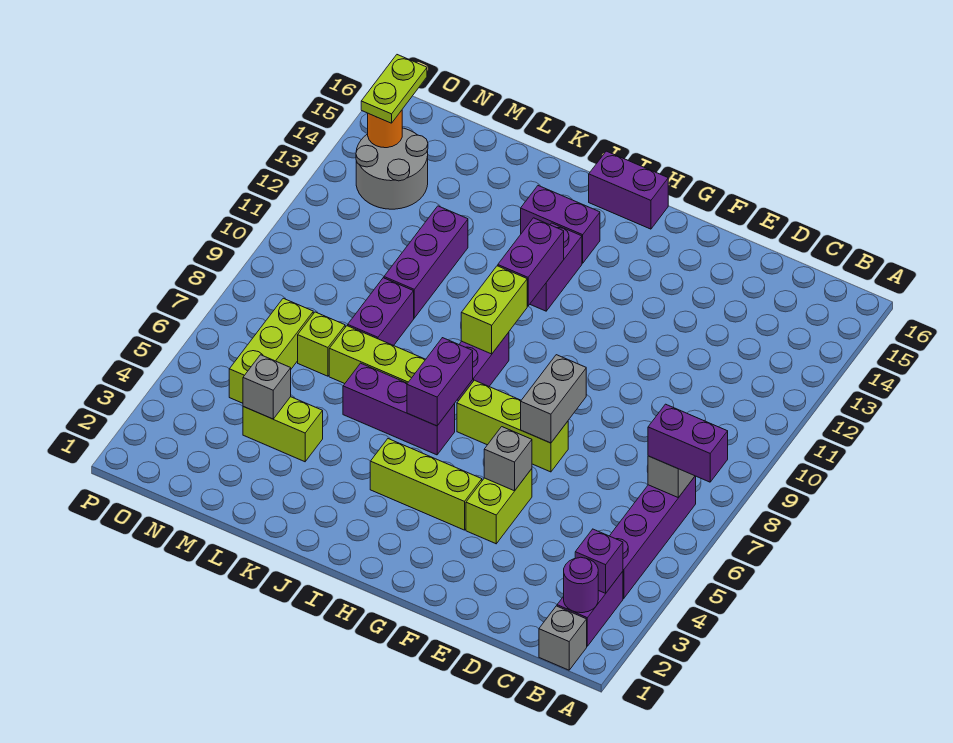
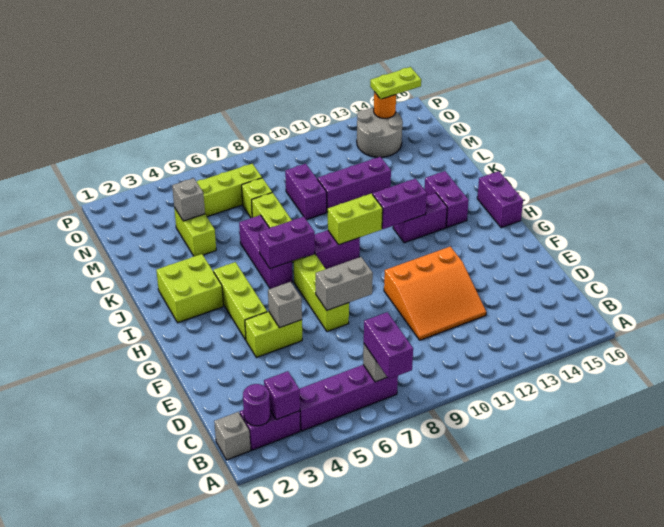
none -> orange slope D10:F12 level 1 top F
none -> lime brick I2:J3 level 1
purple brick L8:L9 level 1 -> purple brick L9:M9 level 1

